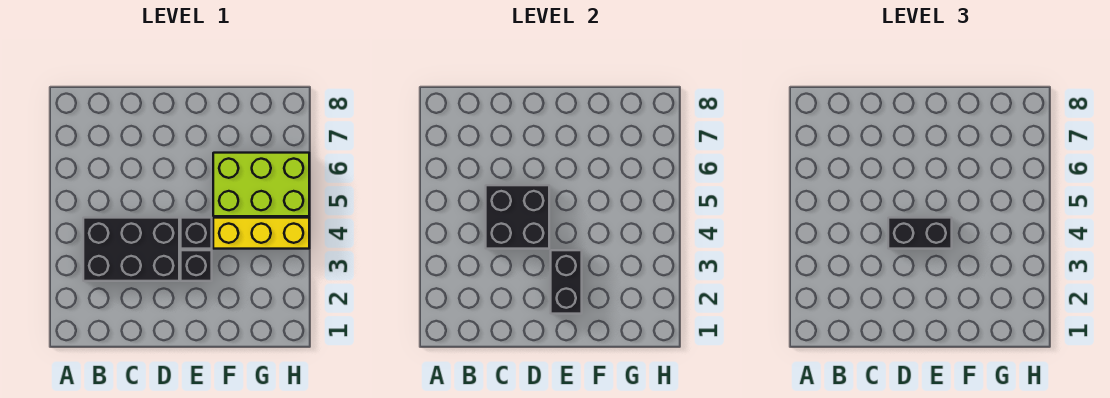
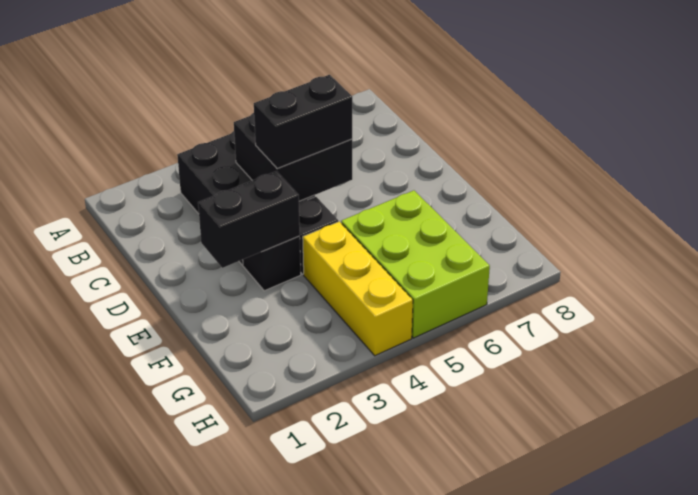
black brick D4:E4 level 3 -> black brick D4:D5 level 3

